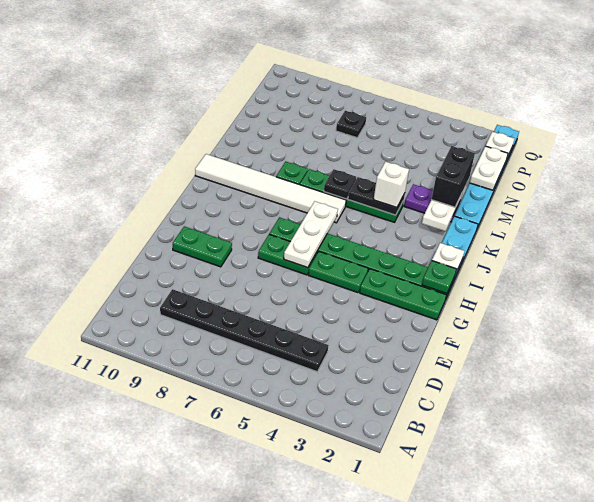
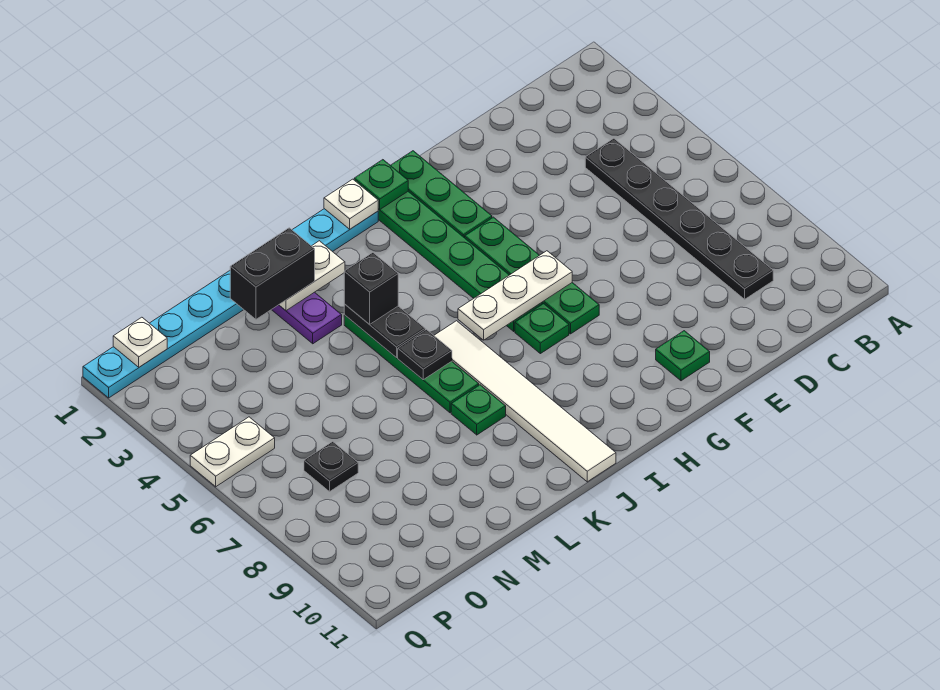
green plate F9:F10 level 1 -> green plate F10 level 1
white brick K4 level 3 -> black brick K4 level 3
white plate N1:O1 level 2 -> white plate P5:Q5 level 1

